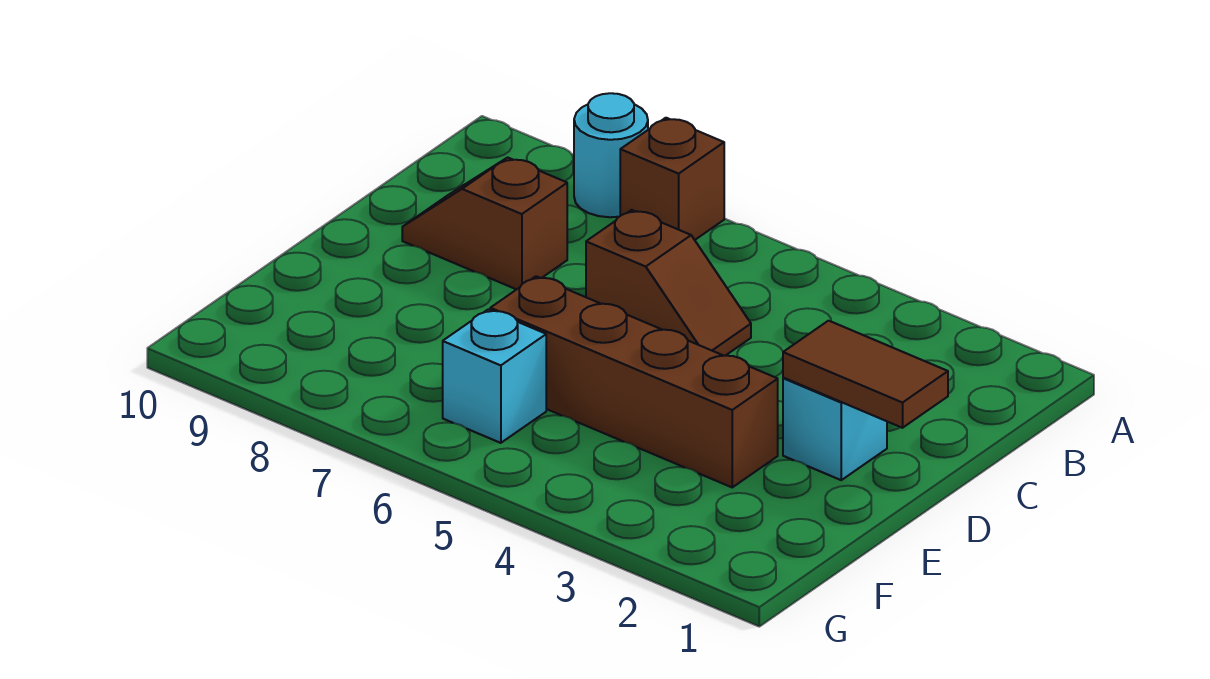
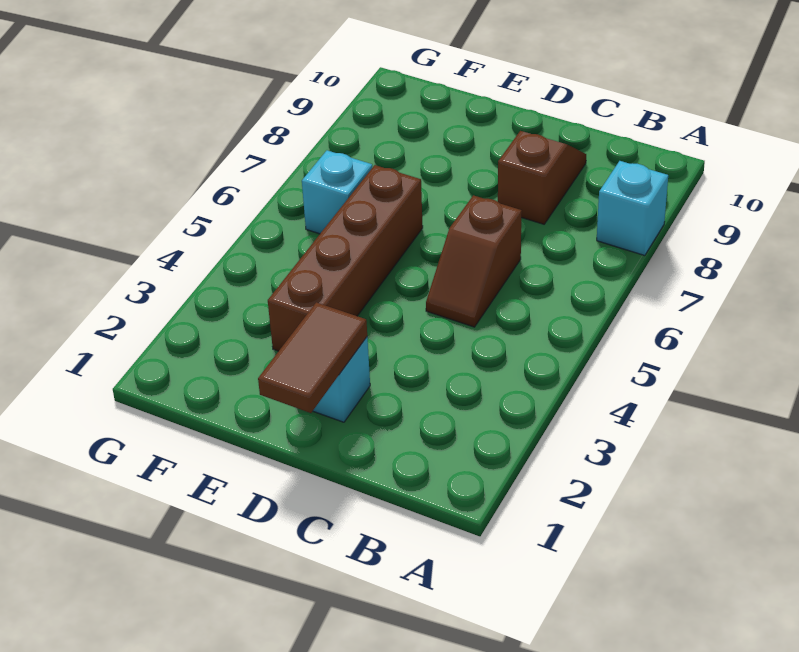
brown brick A7 level 1 -> none
cyan round brick A8 level 1 -> cyan brick A8 level 1

